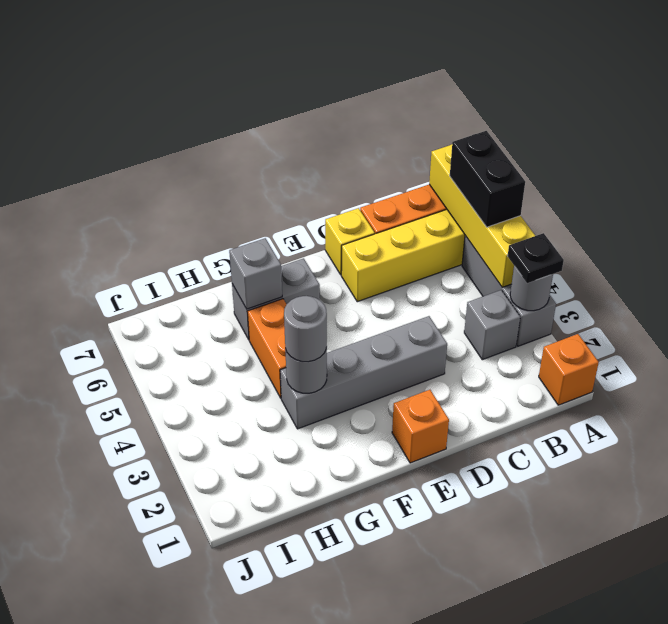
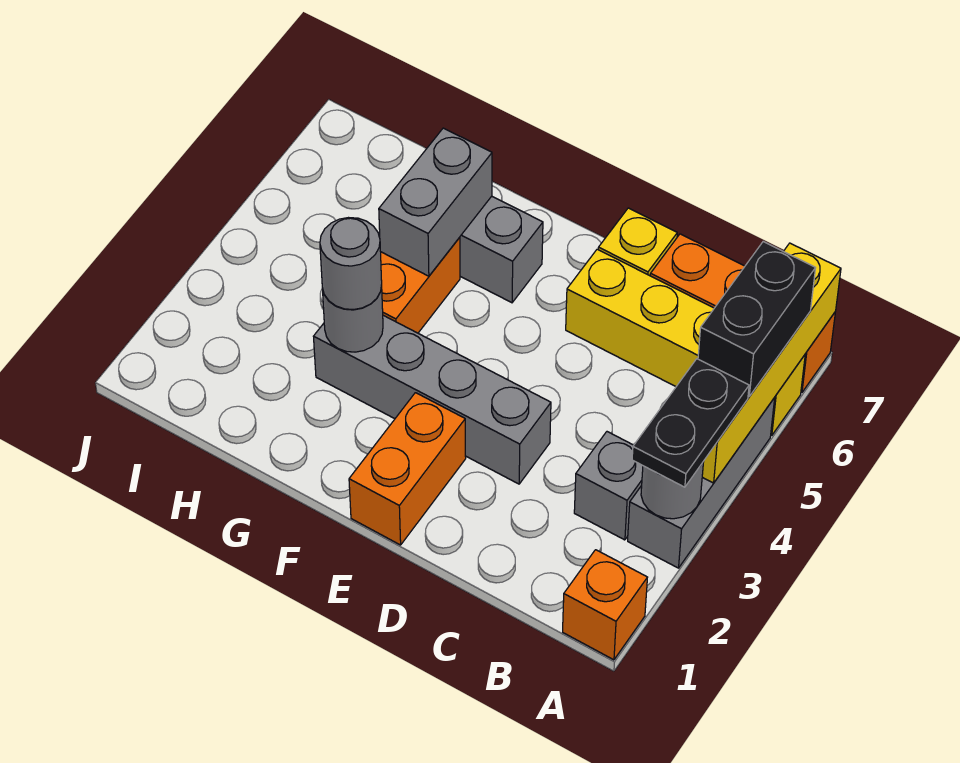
black plate A3 level 3 -> black plate A3:A4 level 3
orange brick E1 level 1 -> orange brick E1:E2 level 1
grey brick G6 level 2 -> grey brick G5:G6 level 2

